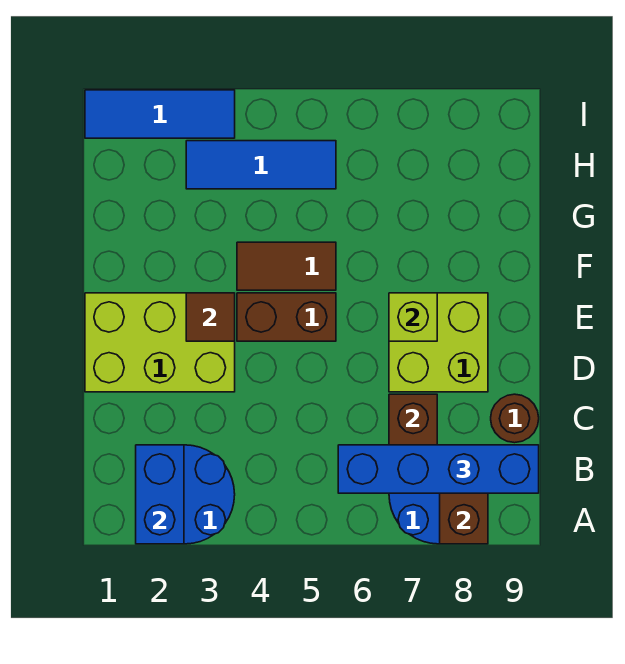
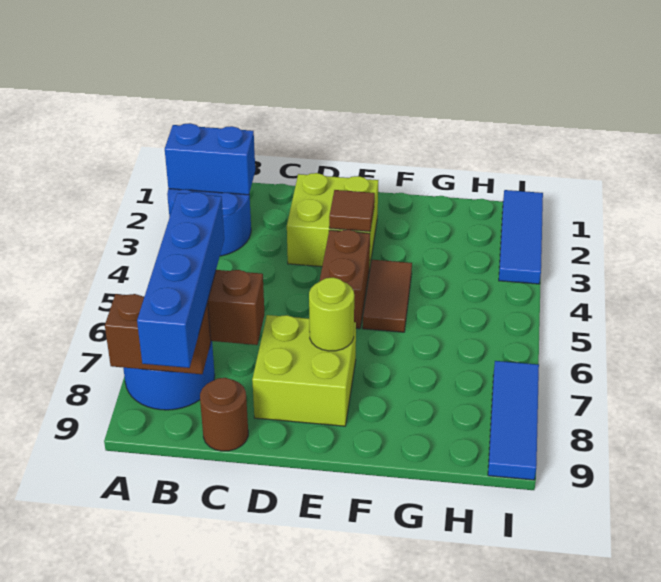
lime brick D1:E3 level 1 -> lime brick D2:E3 level 1
lime brick E7 level 2 -> lime round brick E7 level 2
blue tile H3:H5 level 1 -> blue tile I7:I9 level 1

